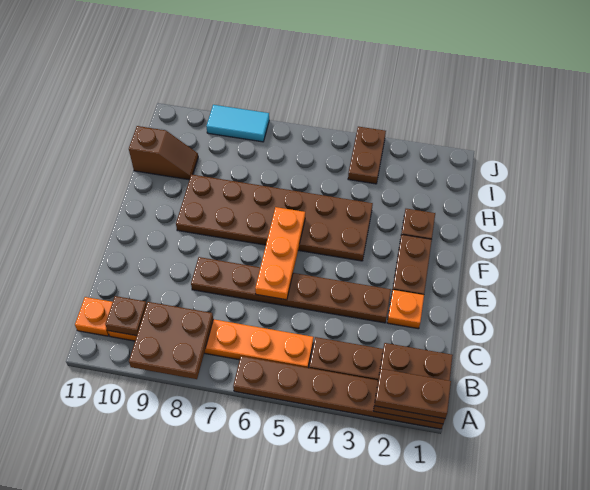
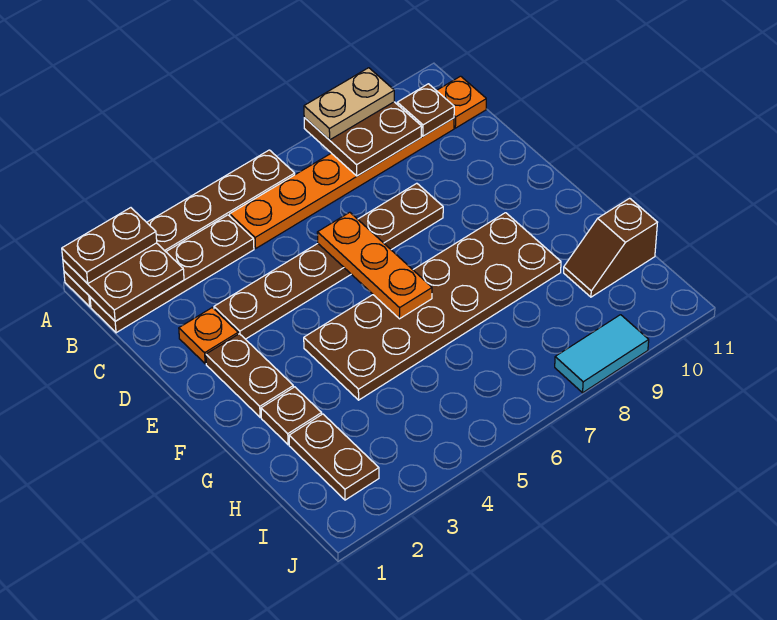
none -> tan plate A8:A9 level 3
brown plate I4:J4 level 1 -> brown plate H2:I2 level 1

